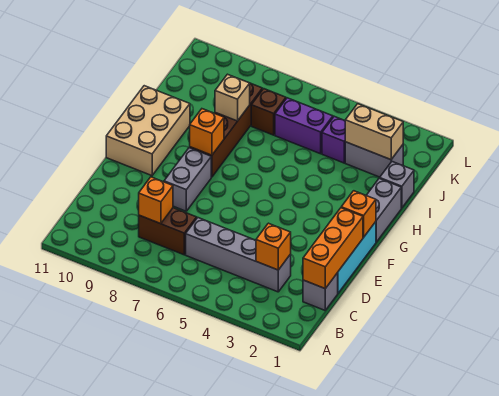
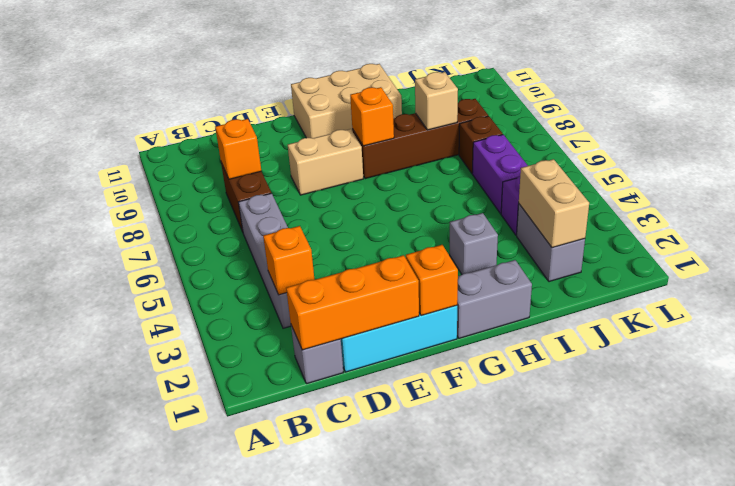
grey brick E8:F8 level 1 -> tan brick E8:F8 level 1
grey brick I1 level 1 -> grey brick H3 level 1

